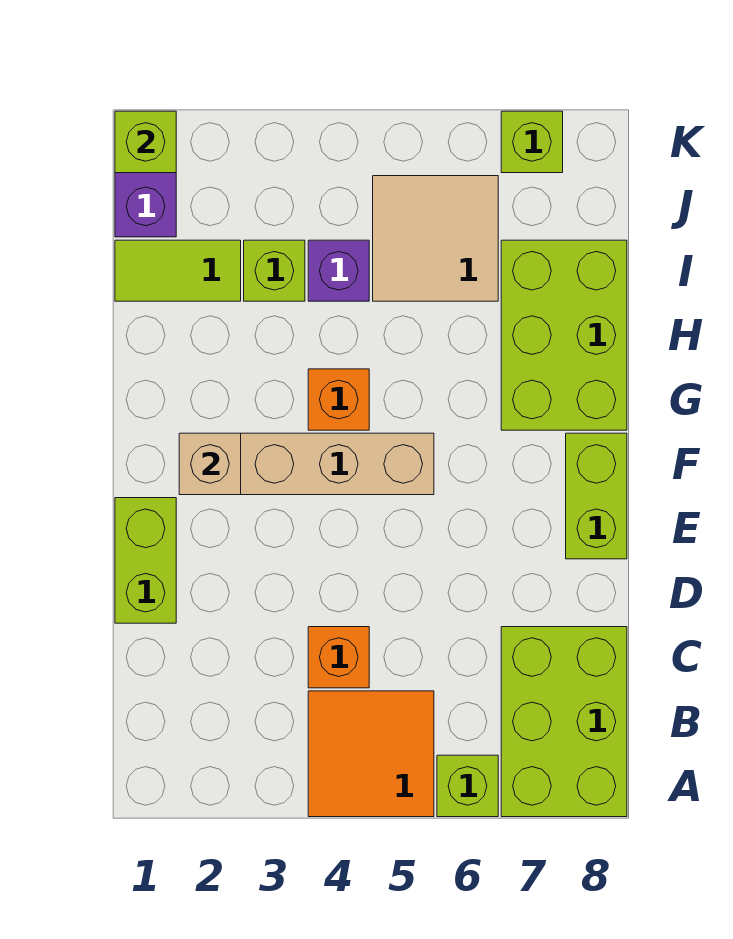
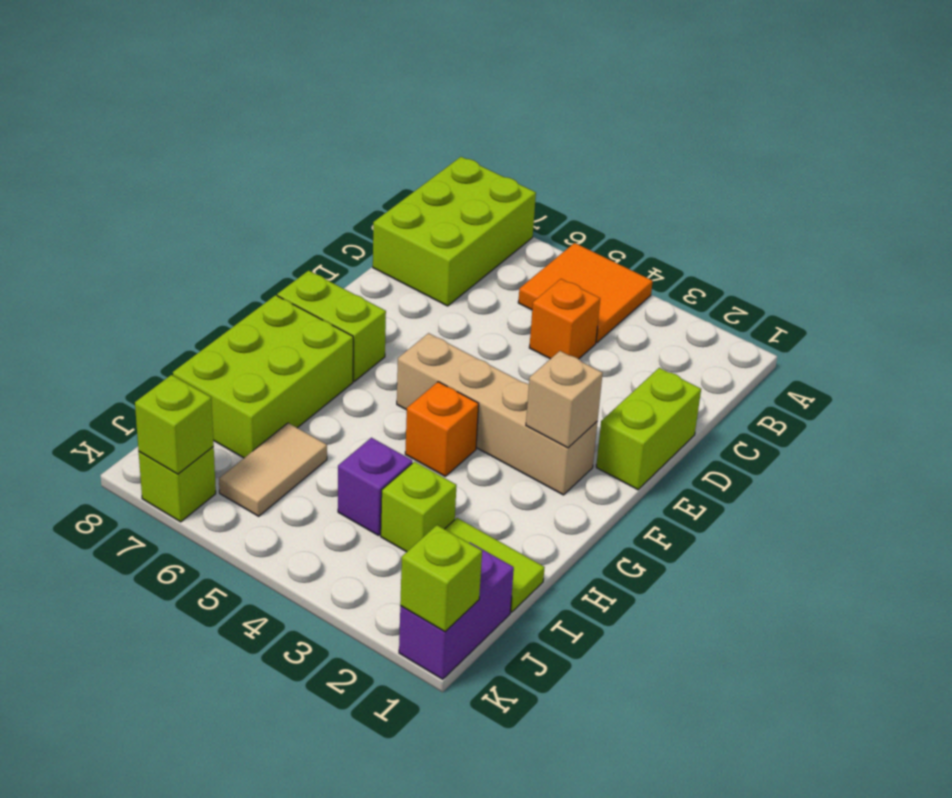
lime brick A6 level 1 -> lime brick K7 level 2
lime brick E8:F8 level 1 -> lime brick F7:F8 level 1
tan tile I5:J6 level 1 -> tan tile I6:J6 level 1

